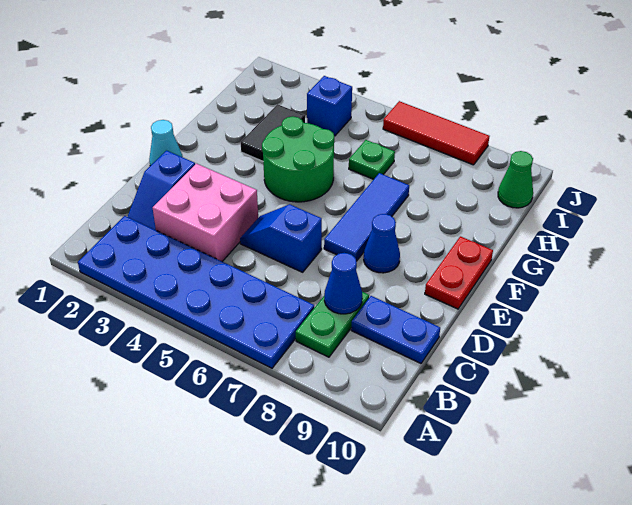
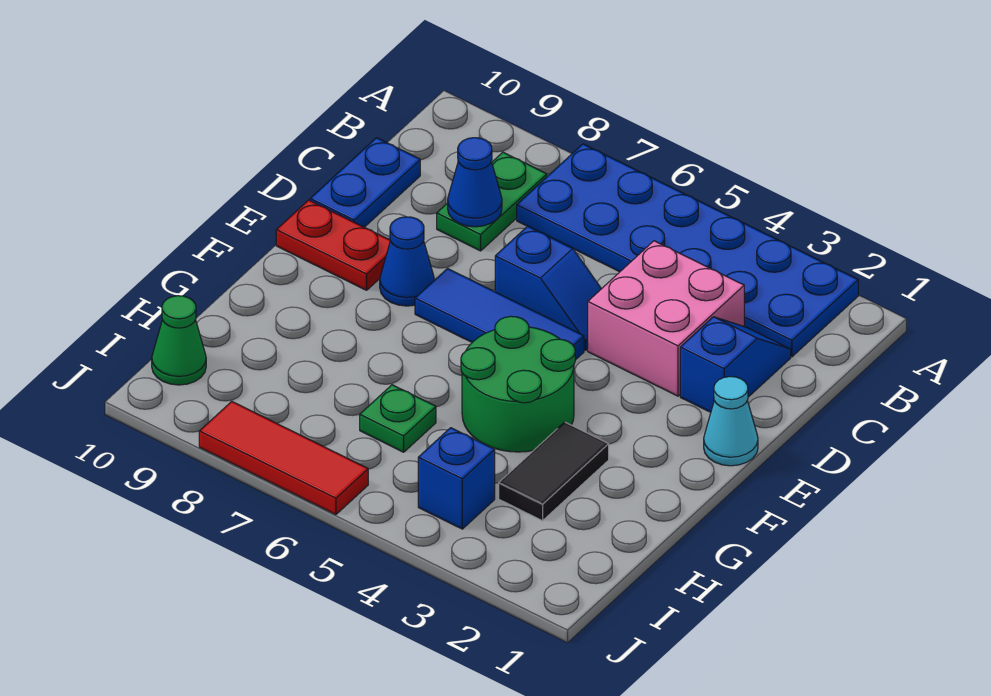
blue plate C9:C10 level 1 -> blue plate C10:D10 level 1
blue tile E7:G7 level 1 -> blue tile E5:E7 level 1
red plate E10:F10 level 1 -> red plate E9:E10 level 1

